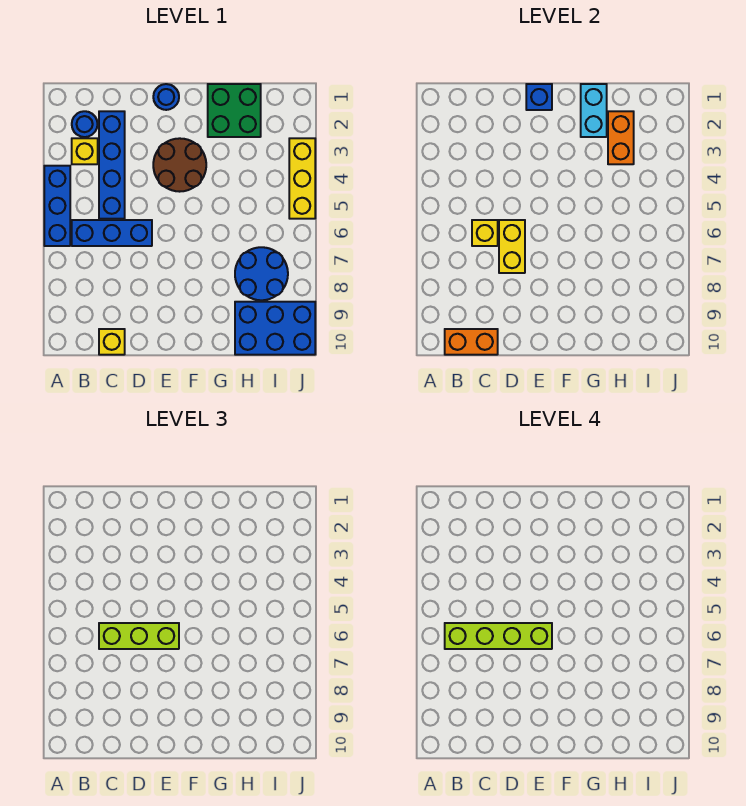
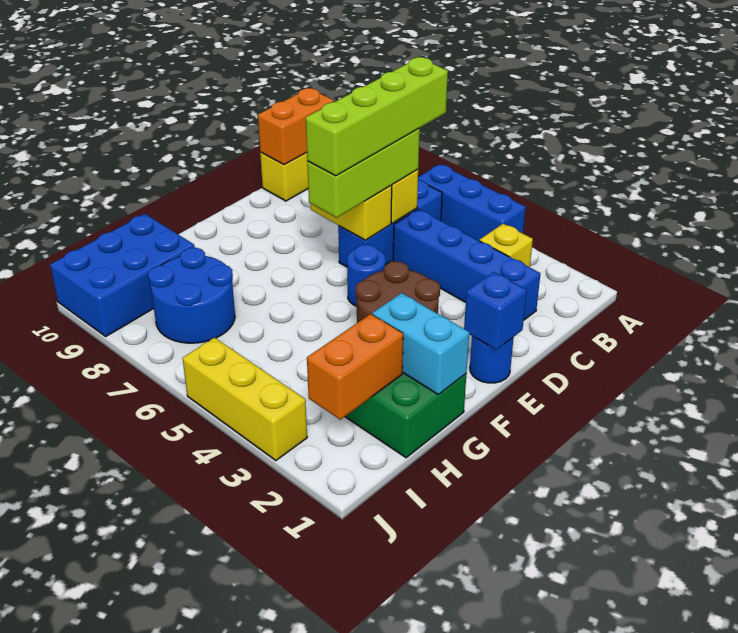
blue round brick B2 level 1 -> blue round brick E5 level 1
orange brick H2:H3 level 2 -> orange brick H2:I2 level 2

